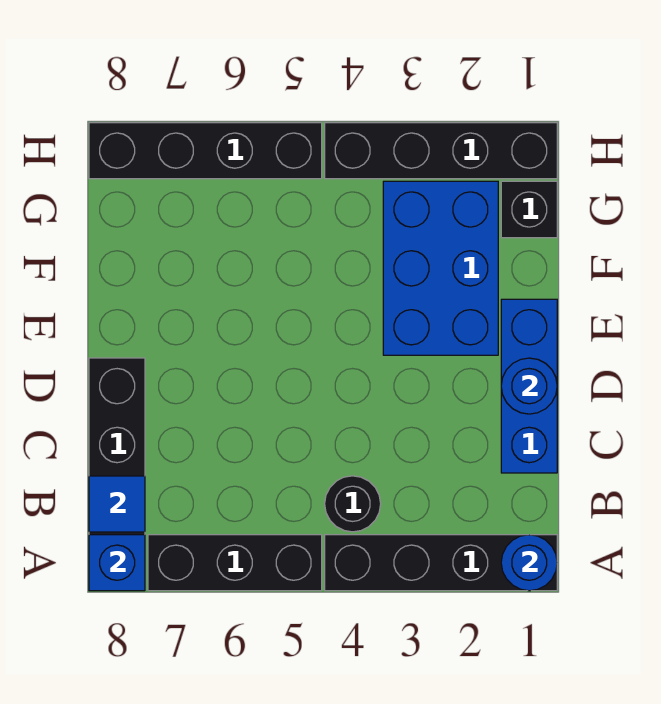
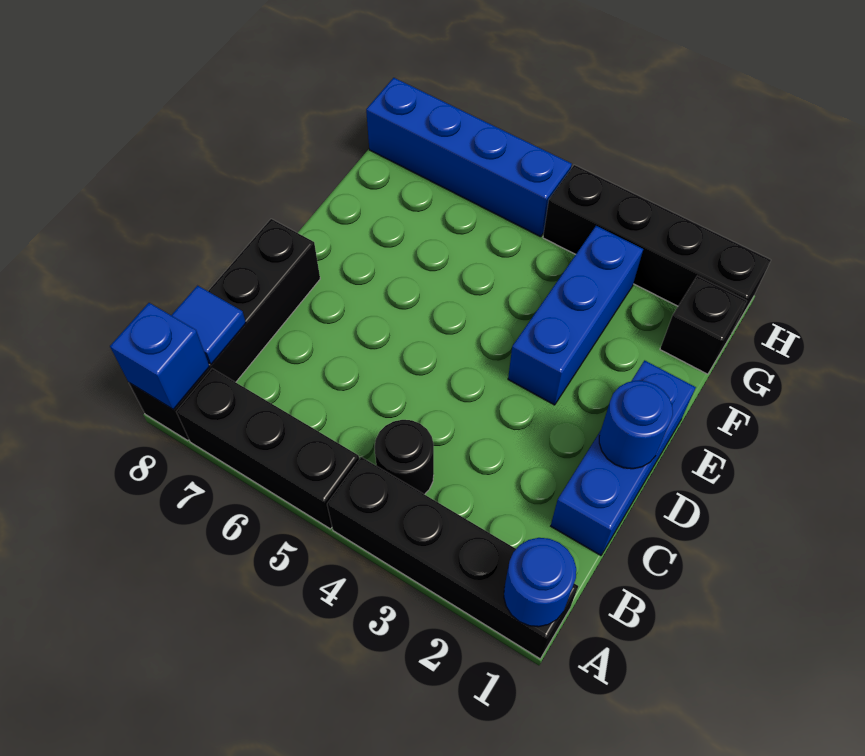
blue brick E2:G3 level 1 -> blue brick E3:G3 level 1
black brick H5:H8 level 1 -> blue brick H5:H8 level 1

